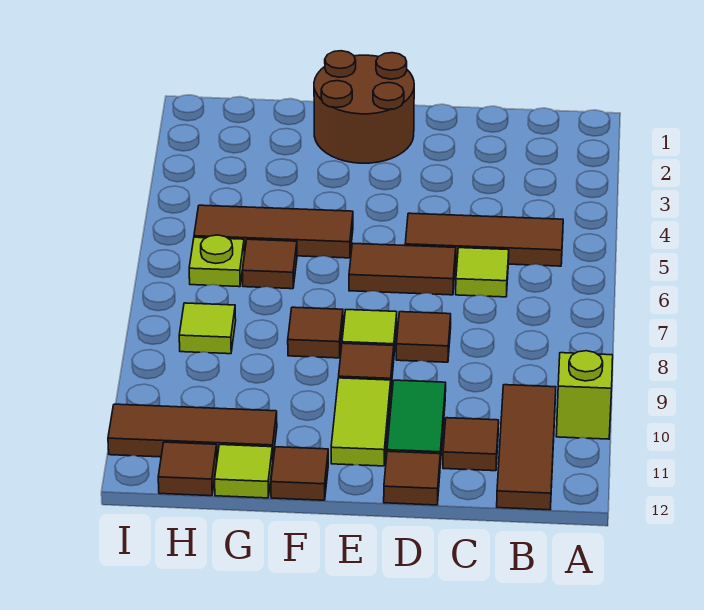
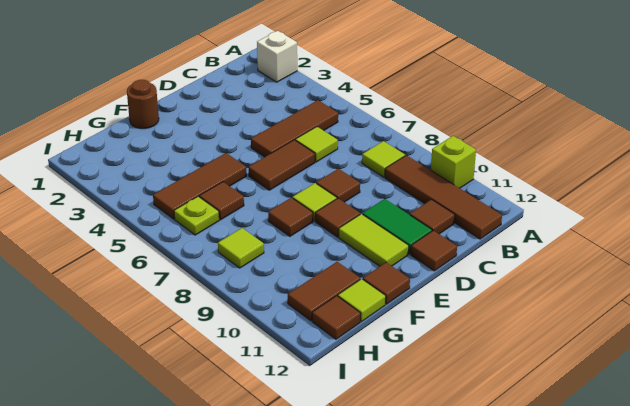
none -> white brick A2 level 1
none -> lime tile B8 level 1
brown tile B10:B12 level 1 -> brown tile B9:B12 level 1
brown round brick E1:F2 level 1 -> brown round brick F1 level 1
brown tile G11:I11 level 1 -> brown tile G11:H11 level 1

